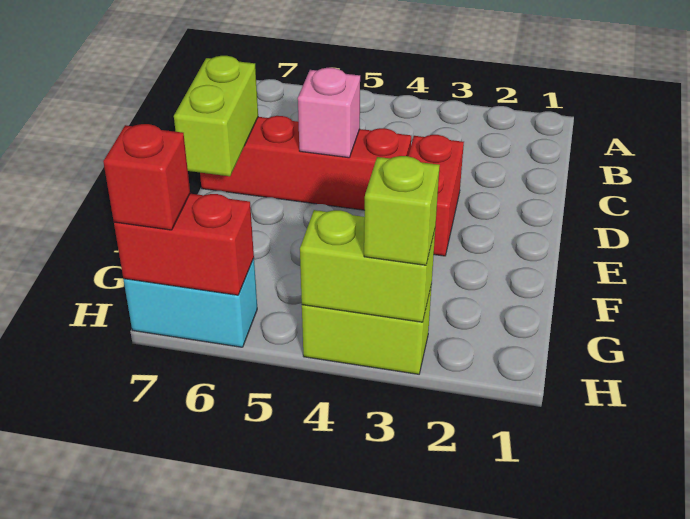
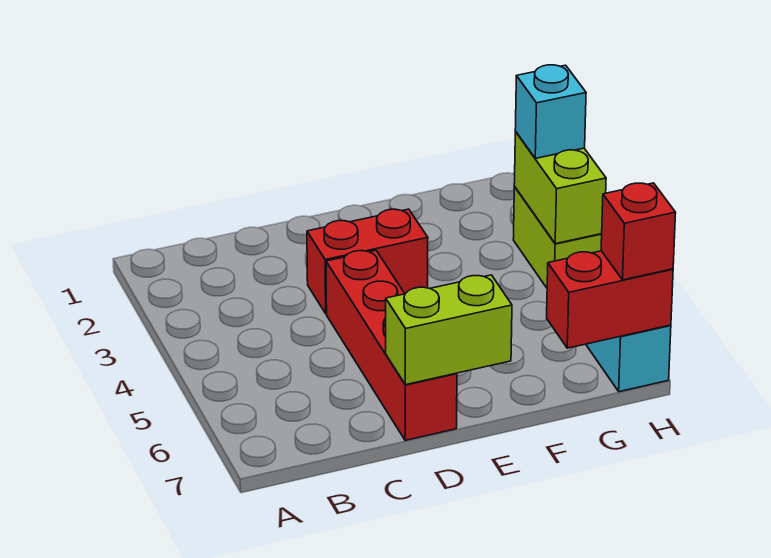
pink brick D5 level 2 -> none
lime brick H3 level 3 -> cyan brick H3 level 3
red brick H6:H7 level 2 -> red brick G7:H7 level 2

